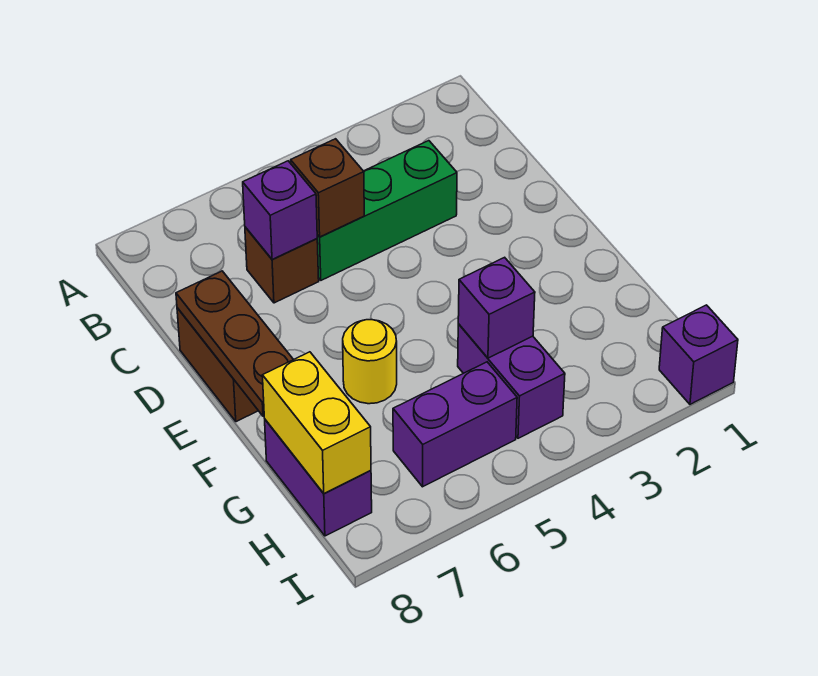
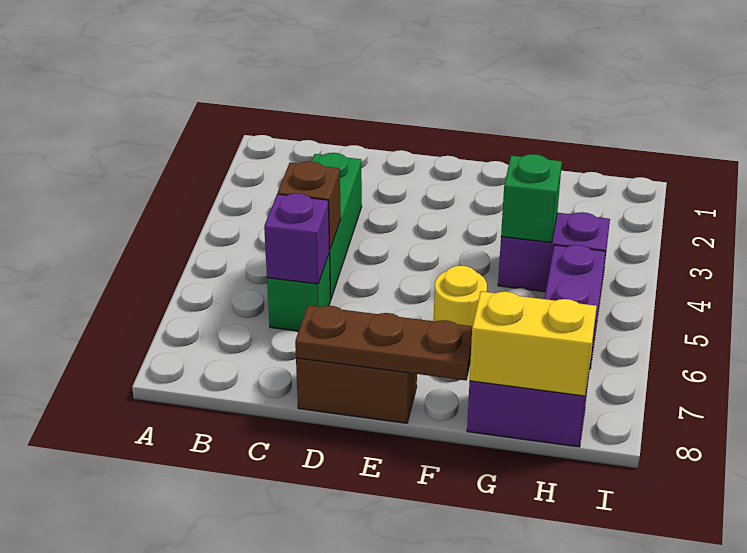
brown brick C6 level 1 -> green brick C6 level 1
purple brick G4 level 2 -> green brick G4 level 2
purple brick I1 level 1 -> none

